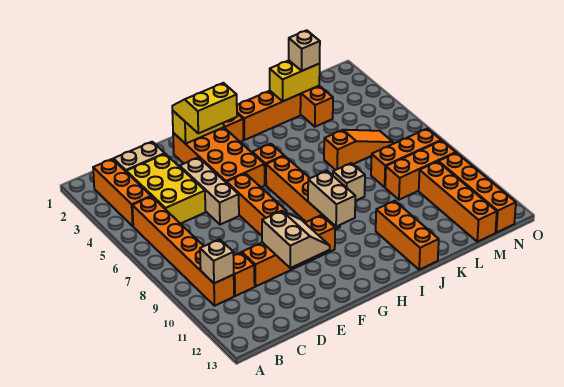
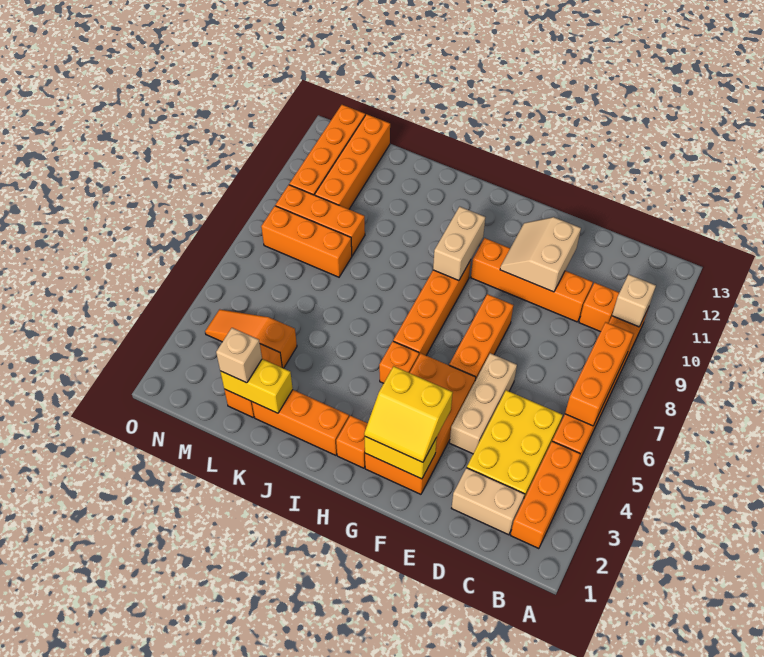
tan brick J8 level 1 -> none
orange brick J11:J13 level 1 -> orange brick B6:B8 level 2
orange slope K6:M6 level 1 top K -> orange slope L4:N4 level 1 top L

